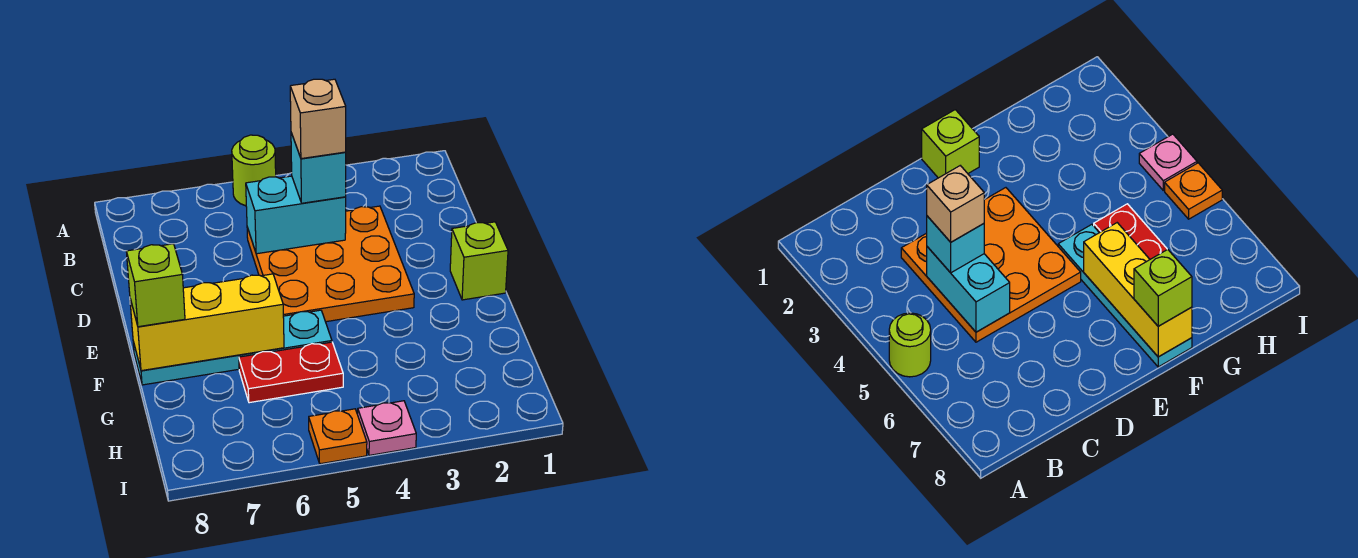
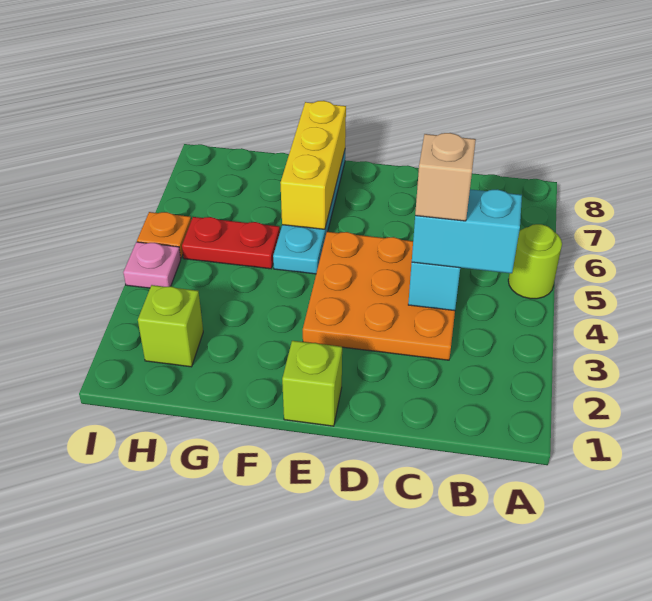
cyan brick C4 level 3 -> cyan brick B4:C4 level 3
lime brick F8 level 3 -> lime brick H2 level 1
red plate G5:G6 level 1 -> red plate G5:H5 level 1

